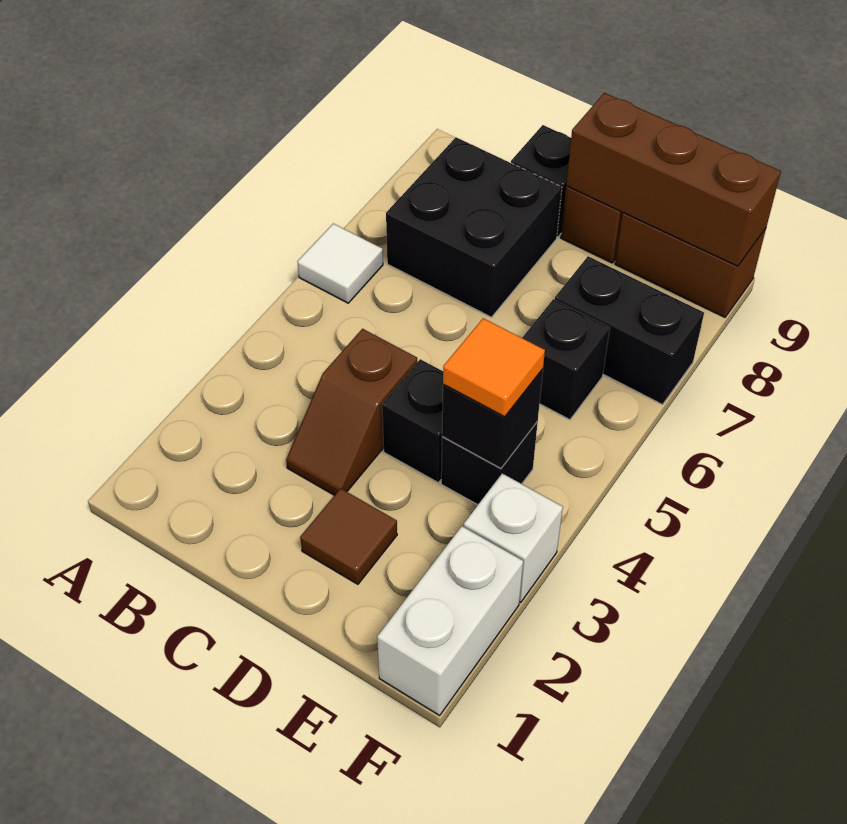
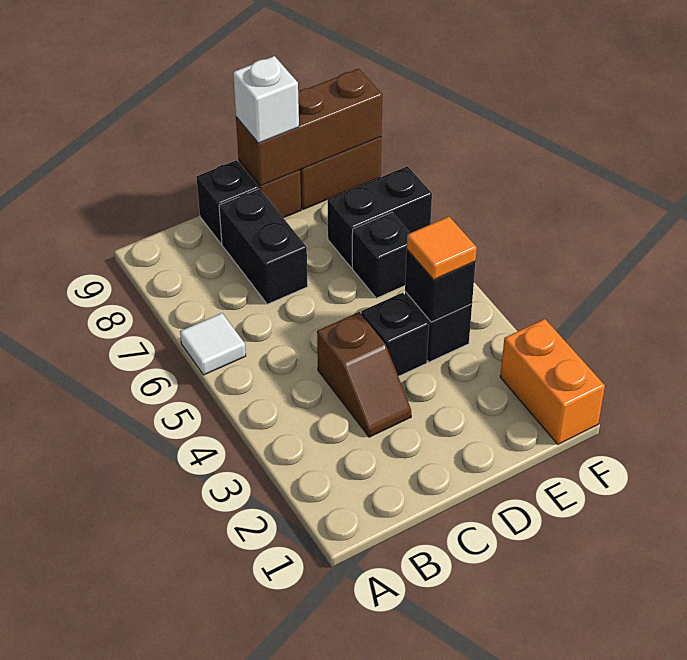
black brick B7:C8 level 1 -> black brick C7:C8 level 1
brown tile D2 level 1 -> none
white brick F1:F2 level 1 -> orange brick F1:F2 level 1
white brick F3 level 1 -> white brick D9 level 3

